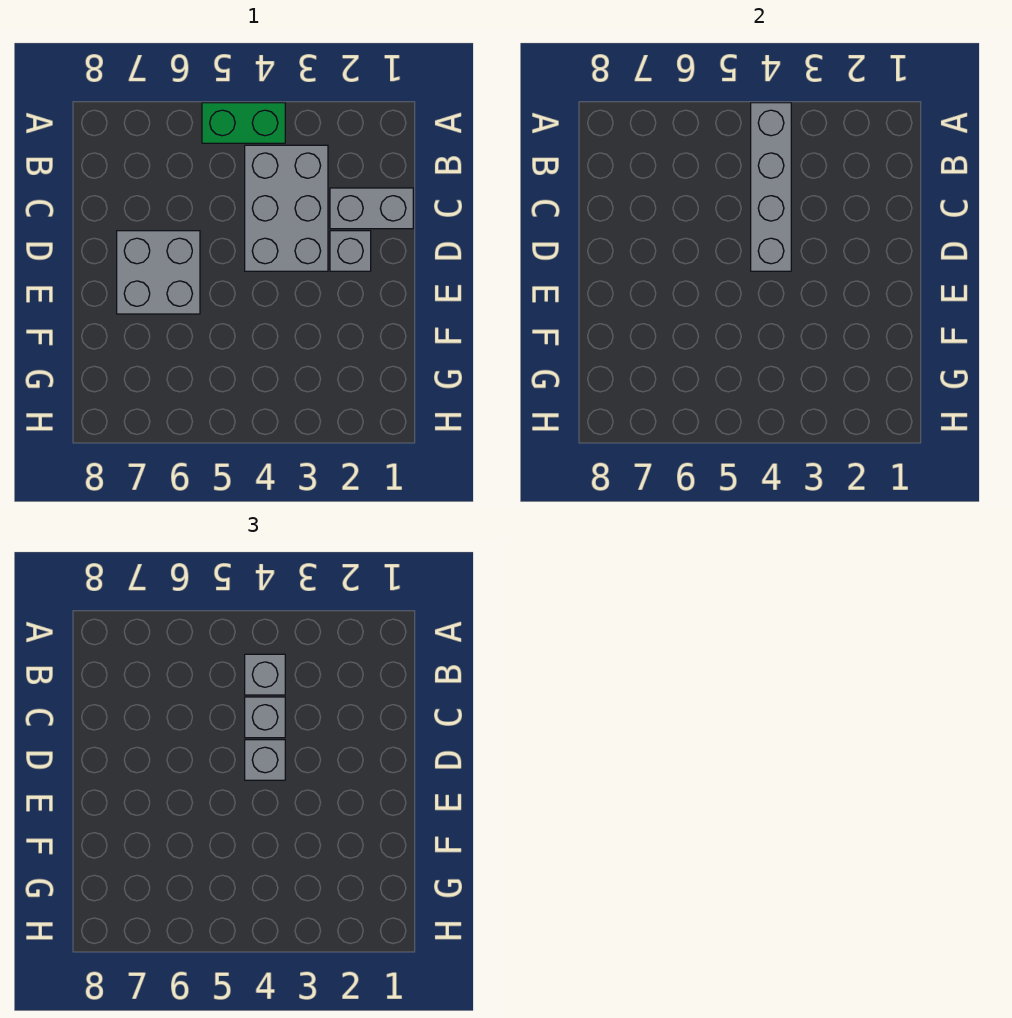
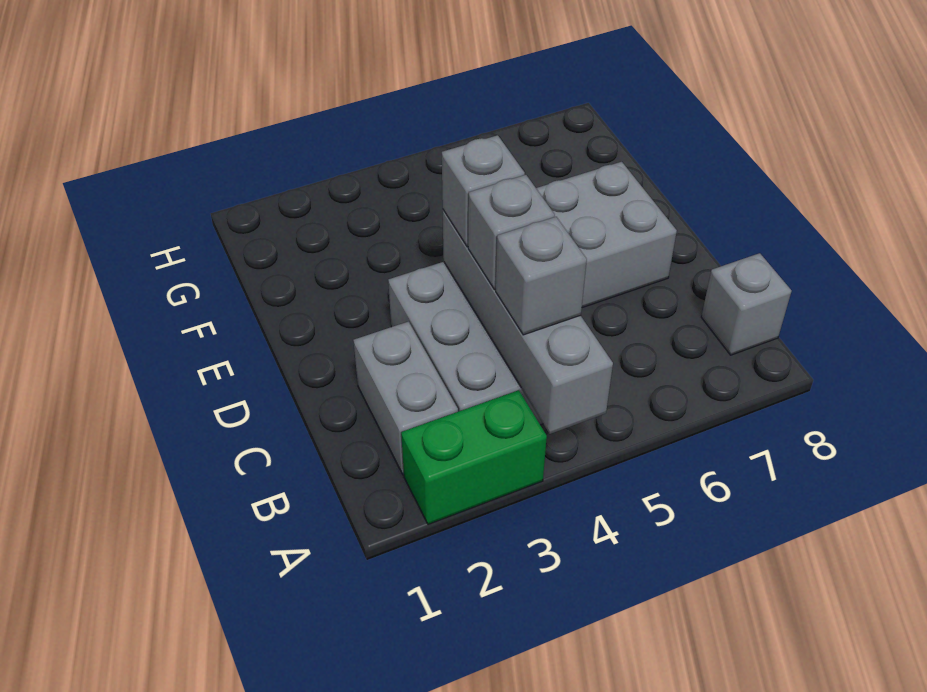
green brick A4:A5 level 1 -> green brick A2:A3 level 1
grey brick C1:C2 level 1 -> grey brick B2:C2 level 1
grey brick D2 level 1 -> grey brick B8 level 1

